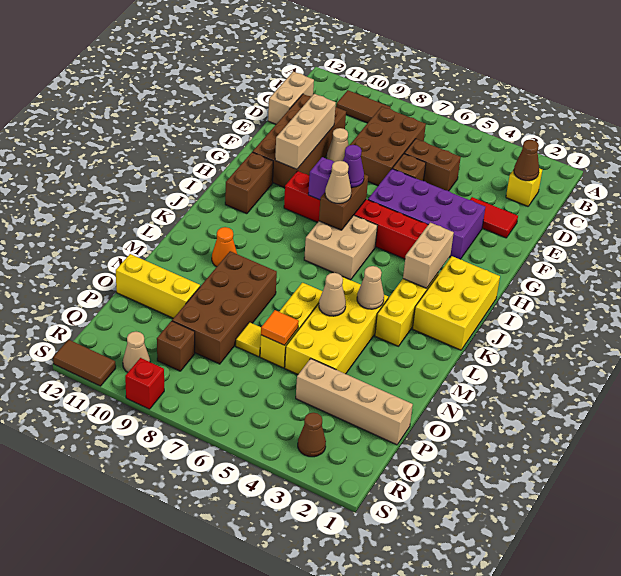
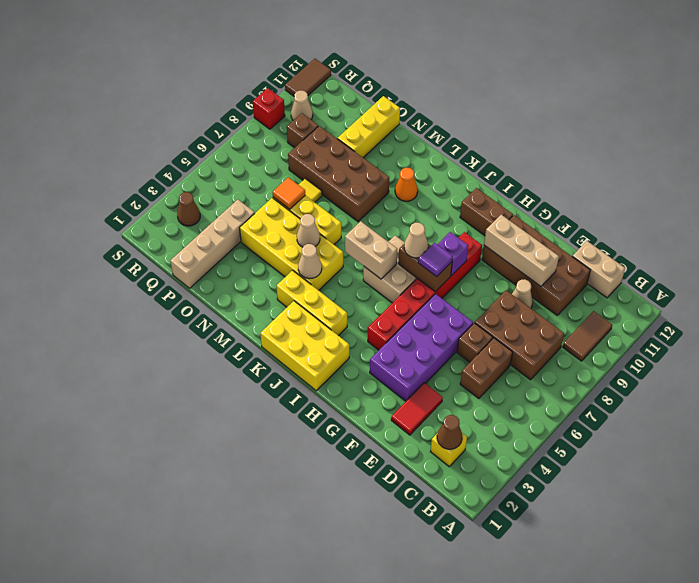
purple cone H7 level 3 -> purple tile H7 level 3
tan brick I3:J3 level 2 -> tan brick J6:K6 level 2

